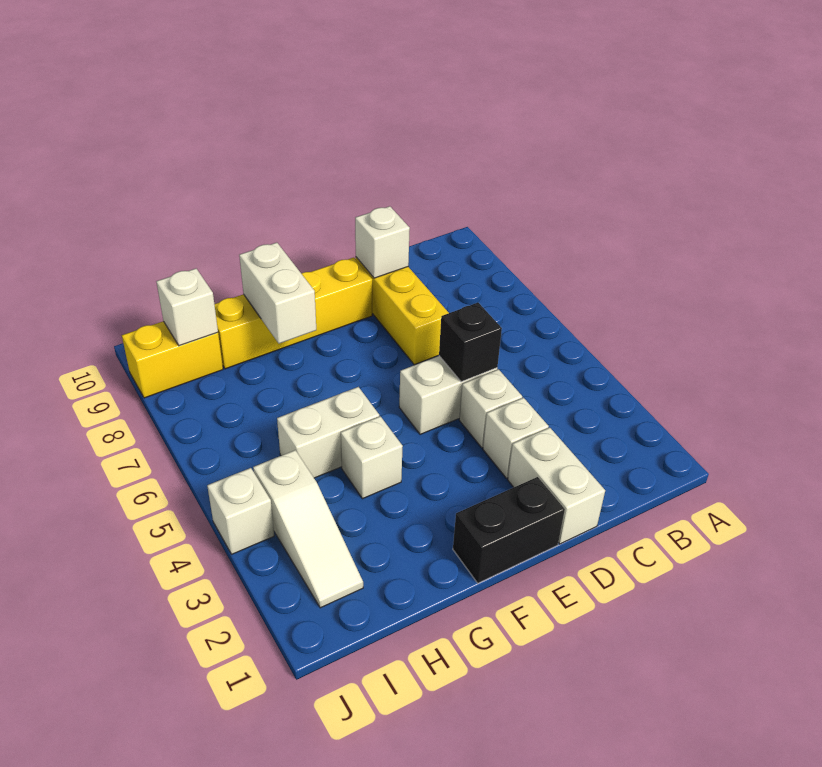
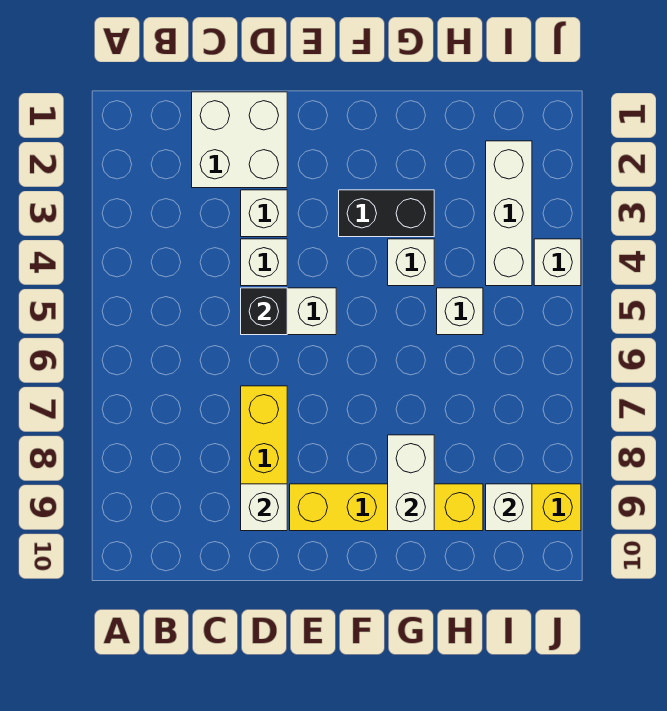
white brick D1:D2 level 1 -> white brick C1:D2 level 1
black brick E1:F1 level 1 -> black brick F3:G3 level 1
white brick G5:H5 level 1 -> white brick H5 level 1
white slope I2:I4 level 1 top 4 -> white brick I2:I4 level 1

